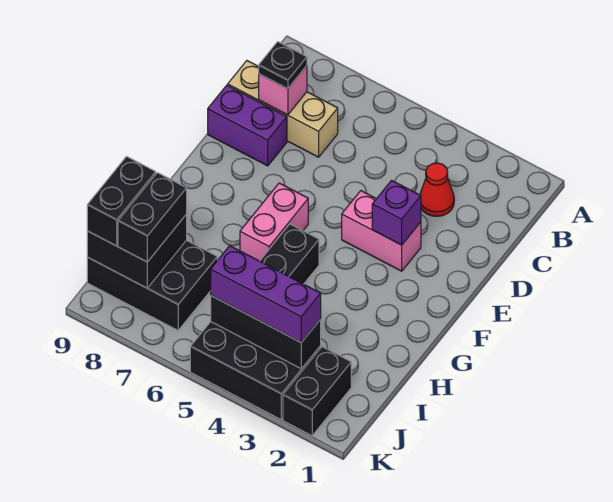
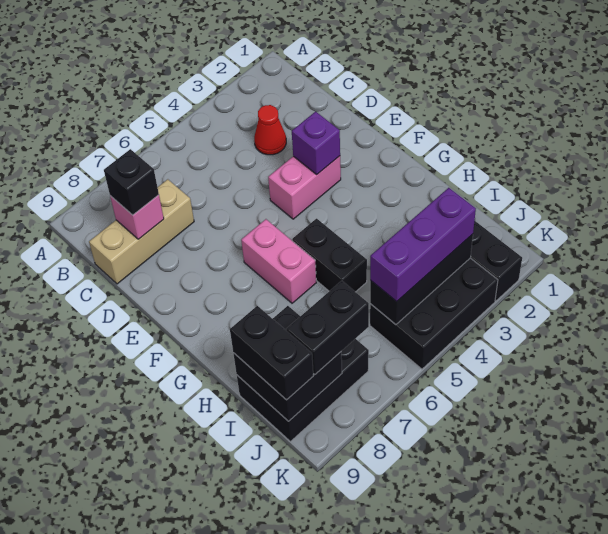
black plate C8 level 3 -> black brick C8 level 3
purple brick D8:D9 level 1 -> none
black brick I8:J8 level 3 -> black brick J7:J8 level 3

